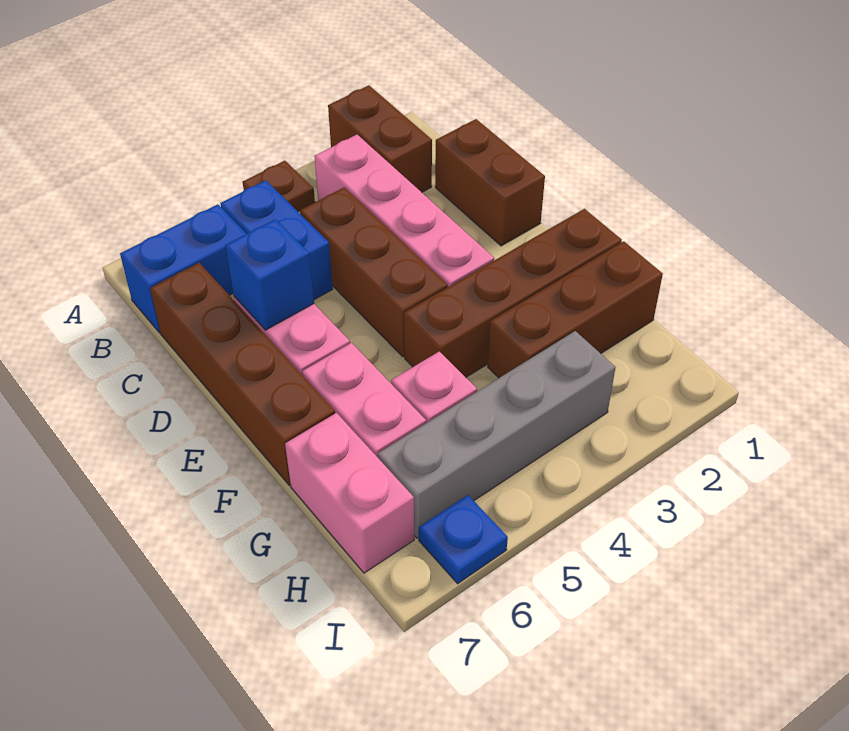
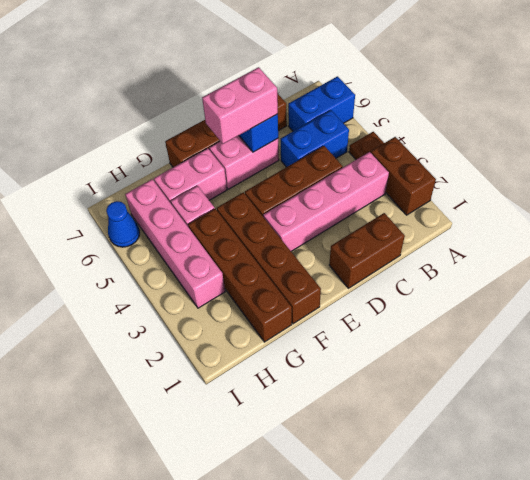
brown brick A2:B2 level 1 -> brown brick A2:A3 level 1
blue brick B6:B7 level 1 -> blue brick A6:B6 level 1
brown brick G1:G3 level 1 -> brown brick G1:G4 level 1
pink brick G7:H7 level 1 -> pink brick D6:E6 level 3
grey brick H3:H6 level 1 -> pink brick H3:H6 level 1
blue plate I6 level 1 -> blue cone I6 level 1

